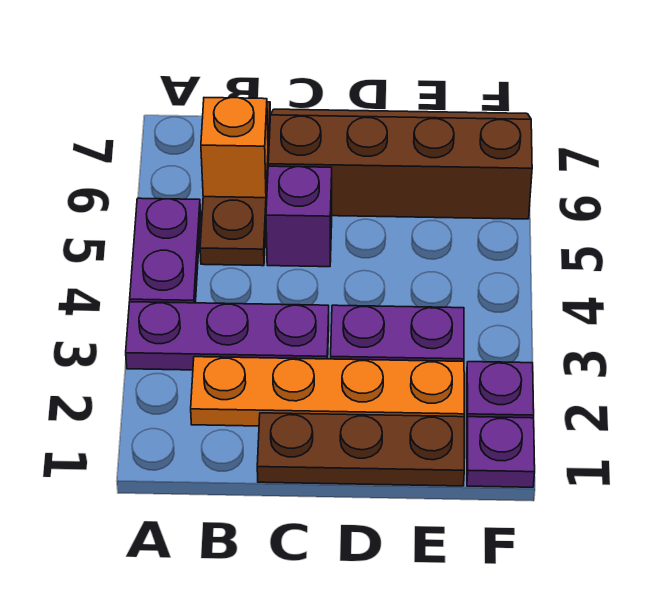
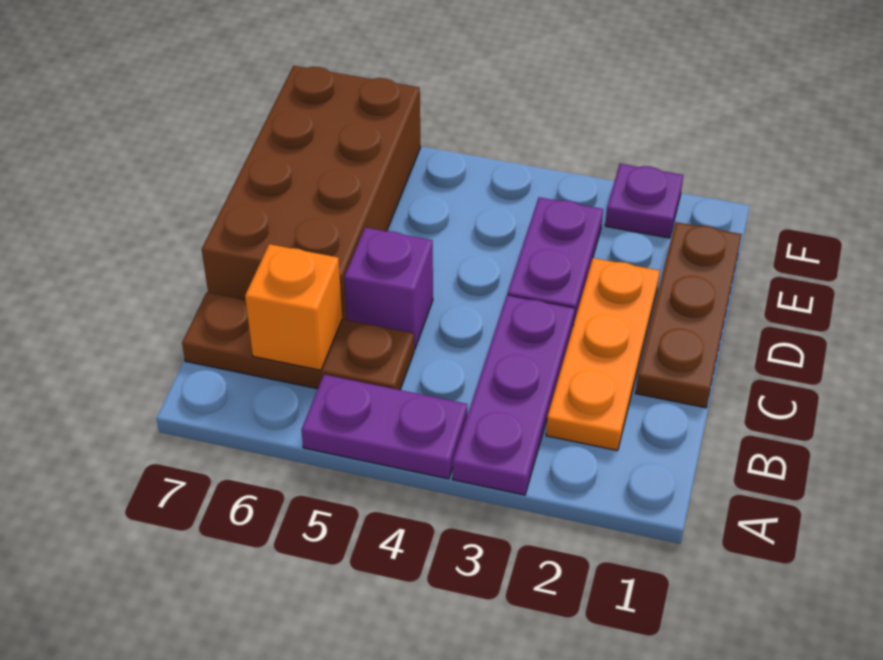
orange plate B2:E2 level 1 -> orange plate B2:D2 level 1
brown slope C6:F7 level 1 top 6 -> brown brick C6:F7 level 1
purple plate F1 level 1 -> none

